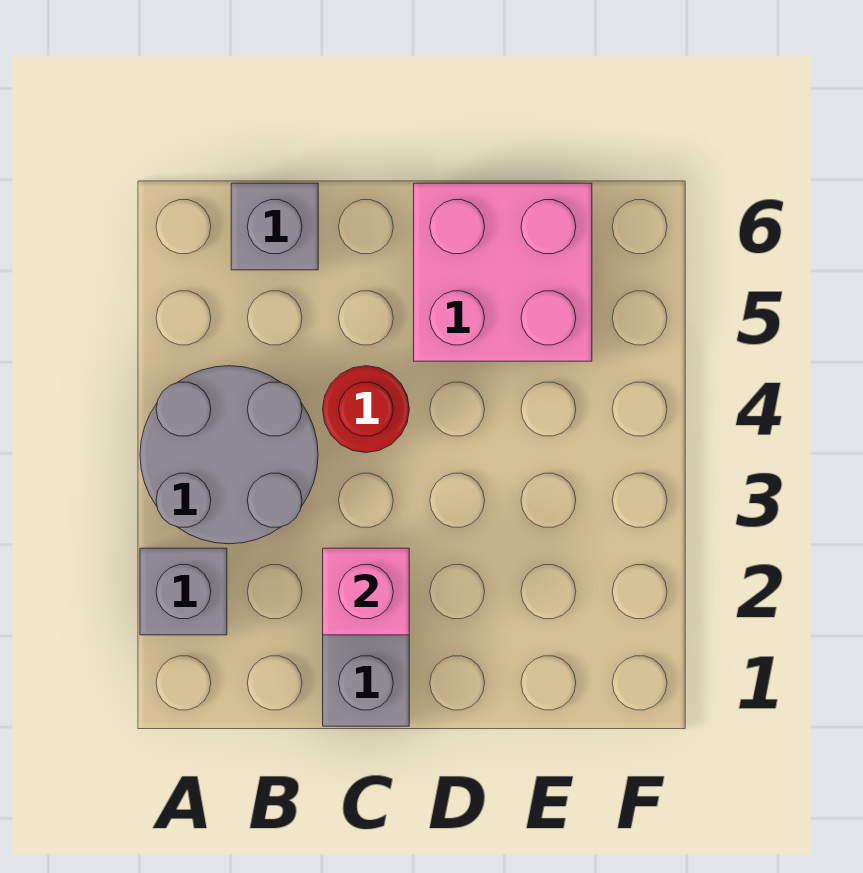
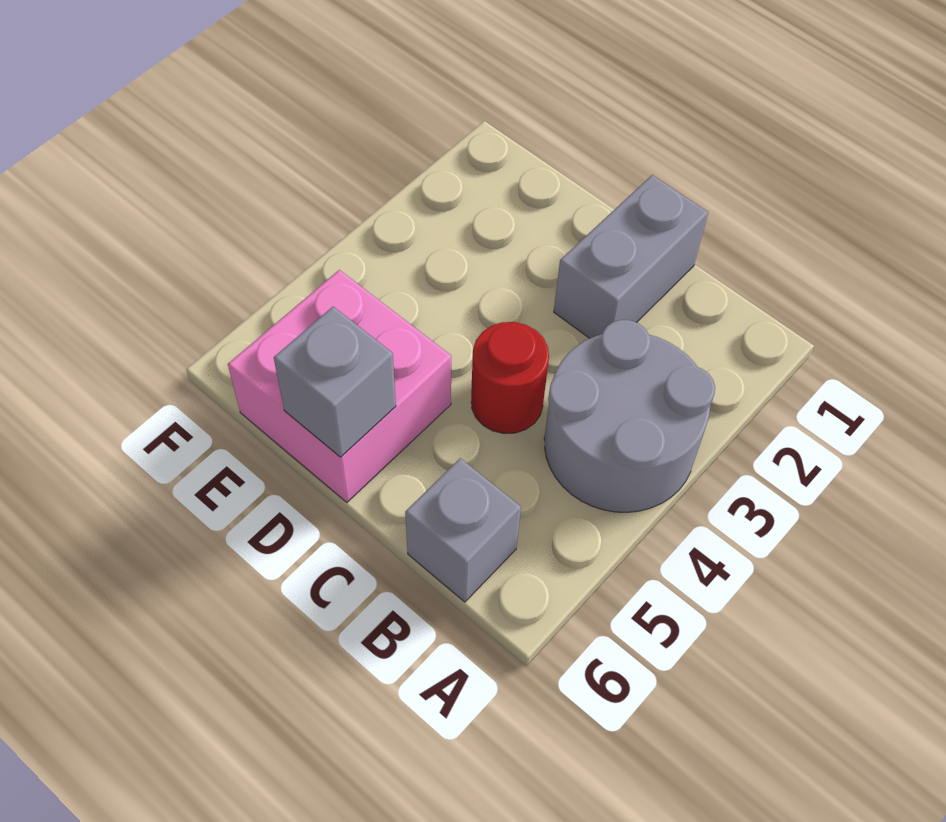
grey brick A2 level 1 -> grey brick D6 level 2
pink brick C2 level 2 -> none

